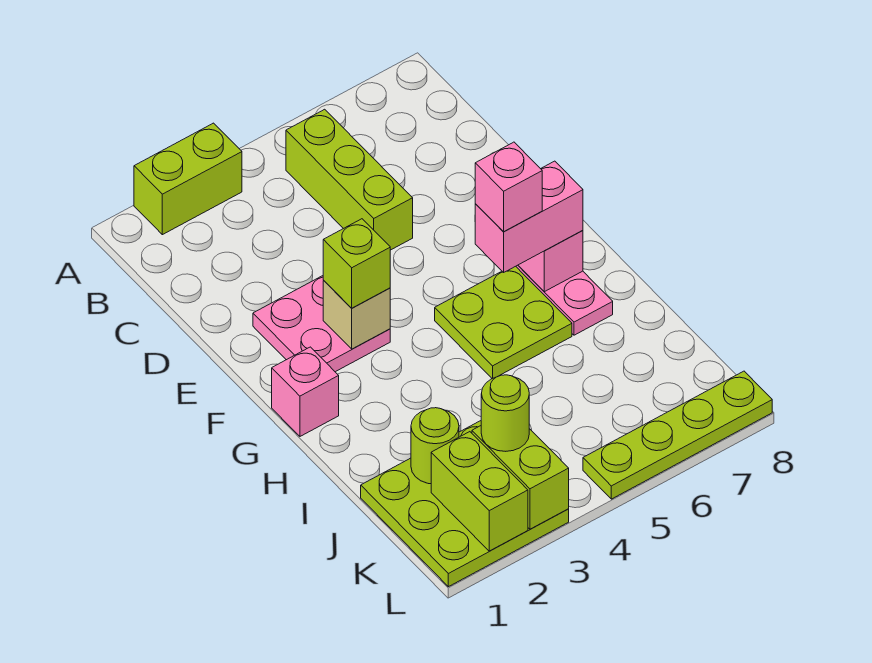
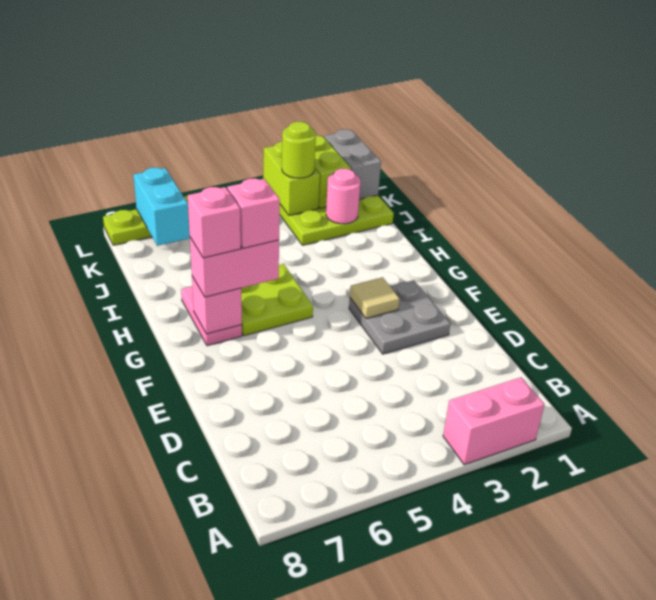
lime brick A2:A3 level 1 -> pink brick A2:A3 level 1
lime brick B5:D5 level 1 -> none
pink plate E2:F3 level 1 -> grey plate E2:F3 level 1
tan brick F3 level 2 -> tan tile F3 level 2
lime brick F3 level 3 -> none
pink brick G1 level 1 -> pink brick G7 level 4
lime round brick J2 level 2 -> pink round brick J2 level 2
none -> grey brick K1:L1 level 2
none -> cyan brick K7:L7 level 2

